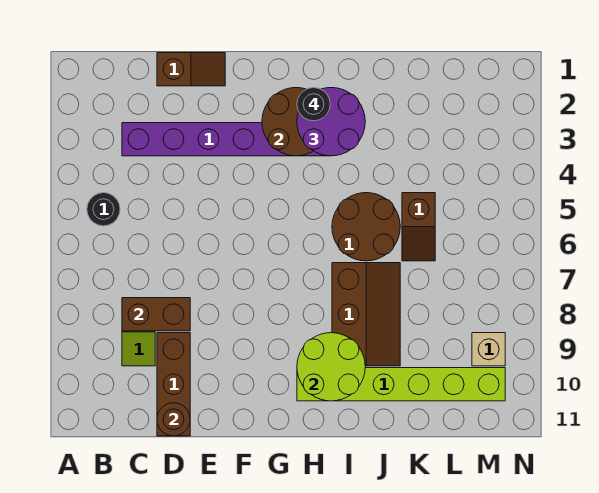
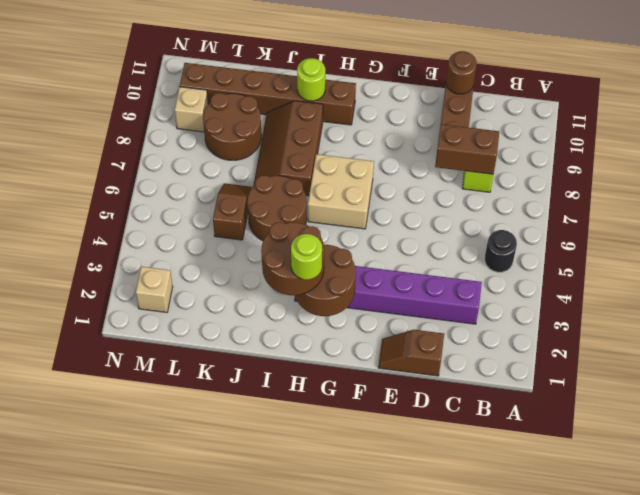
none -> tan brick G6:H7 level 1
purple round brick H2:I3 level 3 -> brown round brick H2:I3 level 3
black round brick H2 level 4 -> lime round brick H2 level 4
lime round brick H9:I10 level 2 -> lime round brick I10 level 2
lime brick H10:M10 level 1 -> brown brick H10:M10 level 1
none -> brown round brick K8:L9 level 1
none -> tan brick M2 level 1

